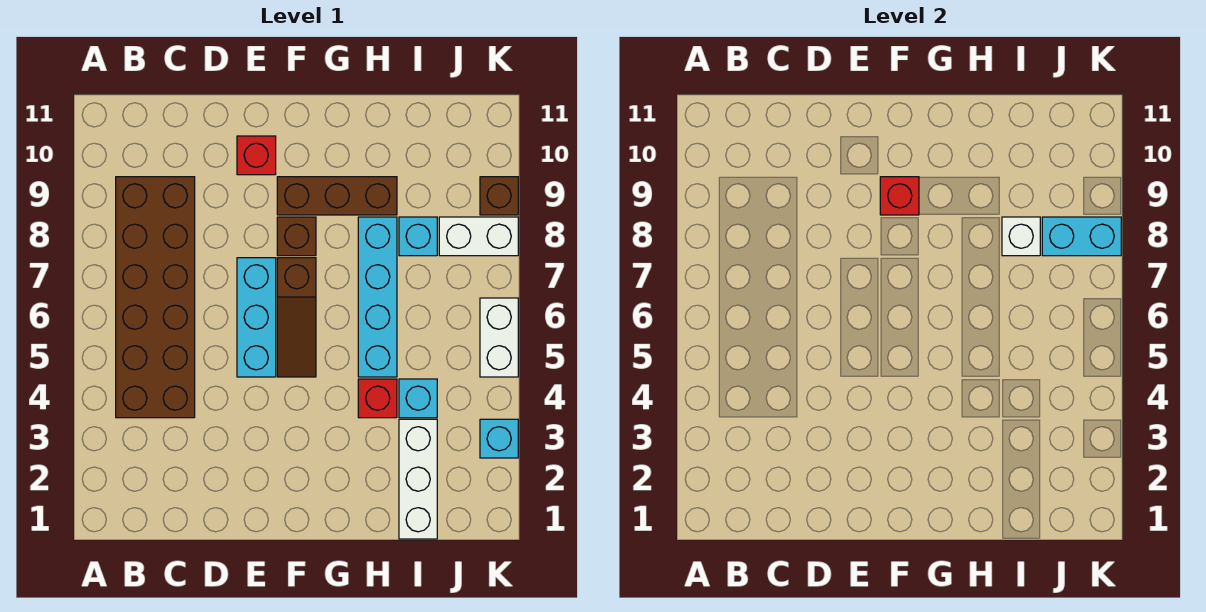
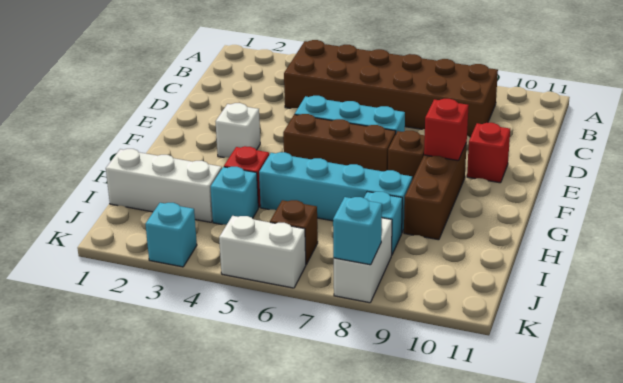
brown slope F5:F7 level 1 top 7 -> brown brick F5:F7 level 1
white brick I8 level 2 -> white brick F3 level 1
cyan brick J8:K8 level 2 -> cyan brick K8 level 2
brown brick K9 level 1 -> brown brick J6 level 1

